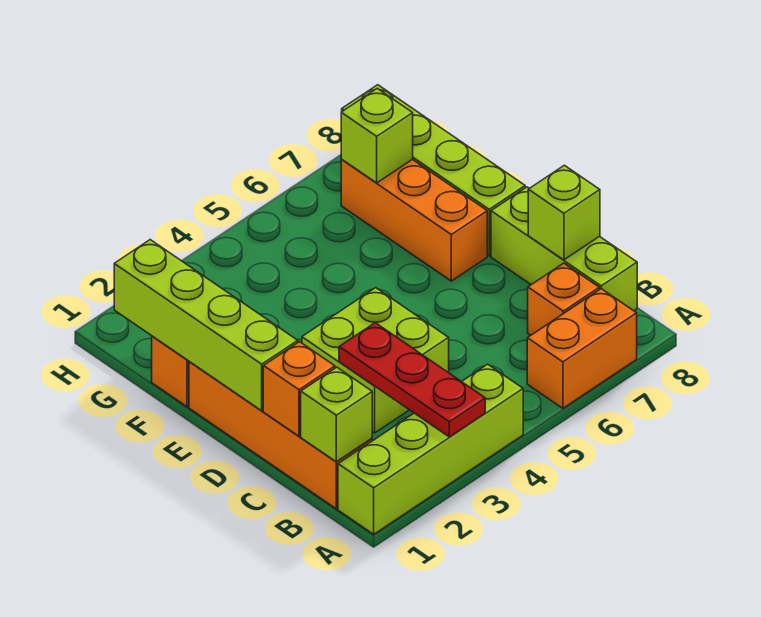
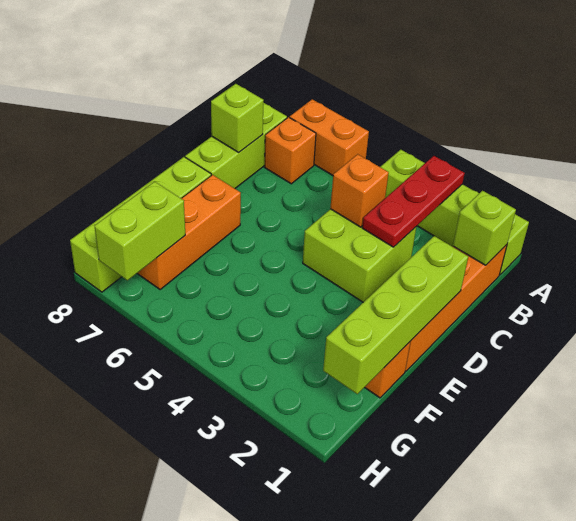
orange brick C1 level 2 -> orange brick C4 level 2
lime brick G7 level 2 -> lime brick G7:H7 level 2

